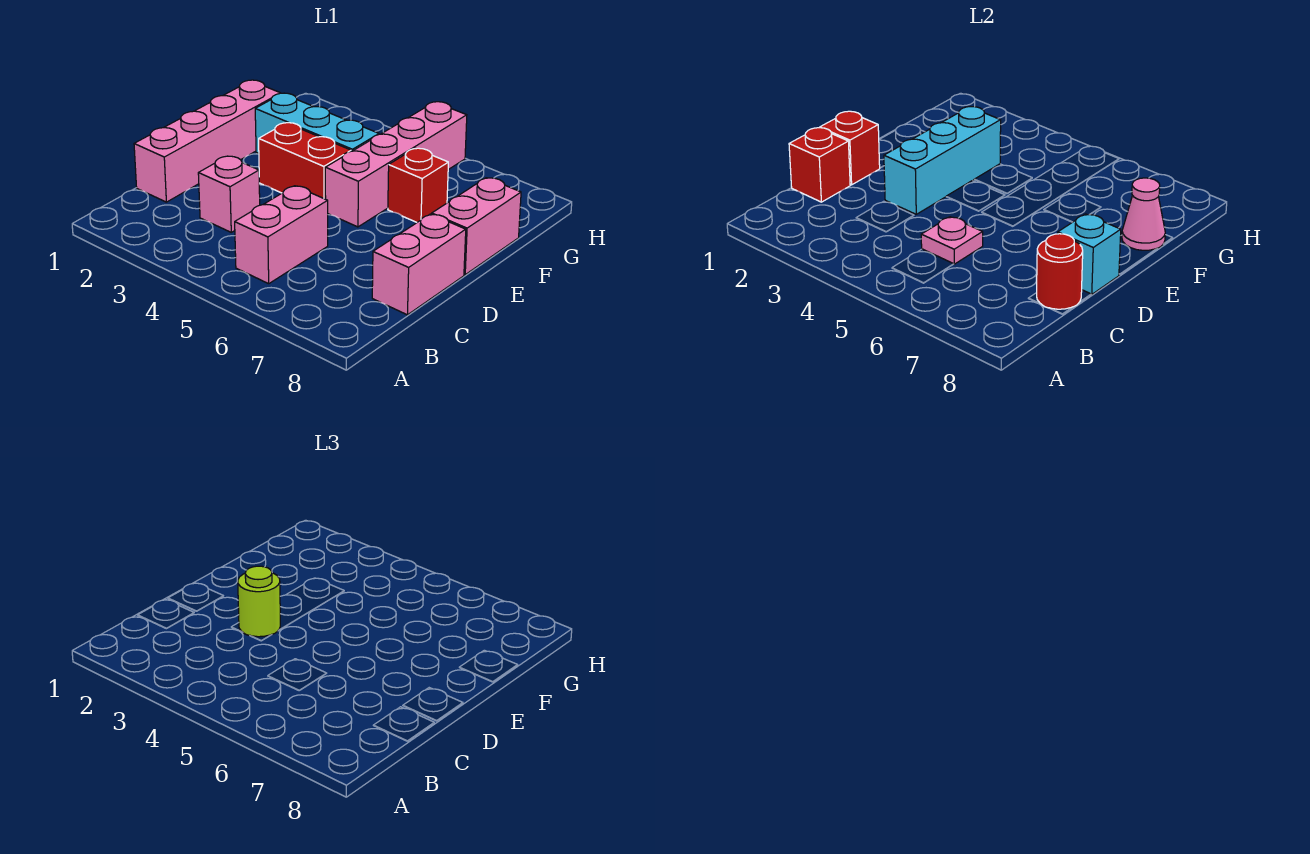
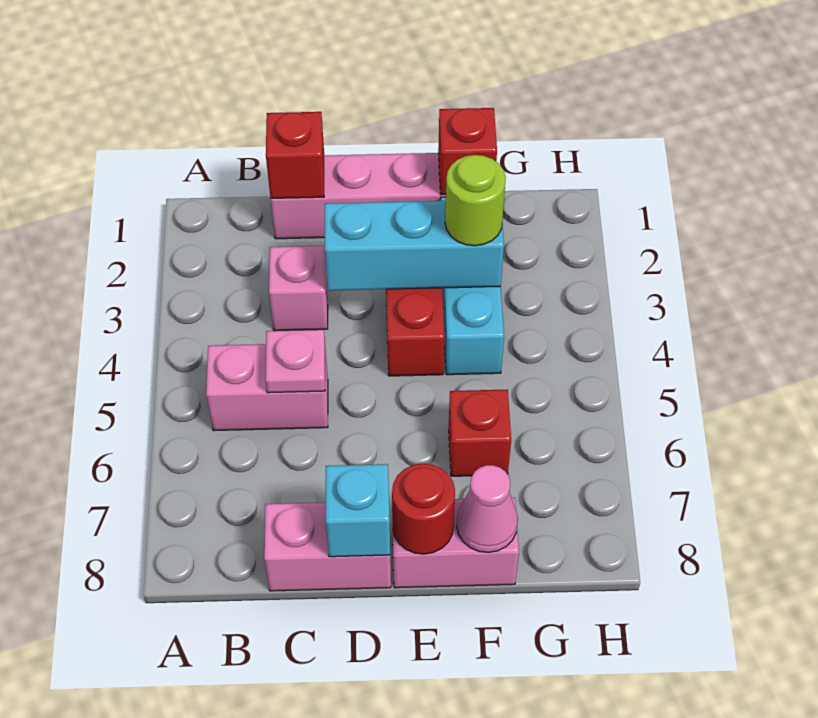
red round brick C8 level 2 -> red round brick E8 level 2
red brick D1 level 2 -> red brick F1 level 2
lime round brick D3 level 3 -> lime round brick F3 level 3
pink brick E5:H5 level 1 -> none

